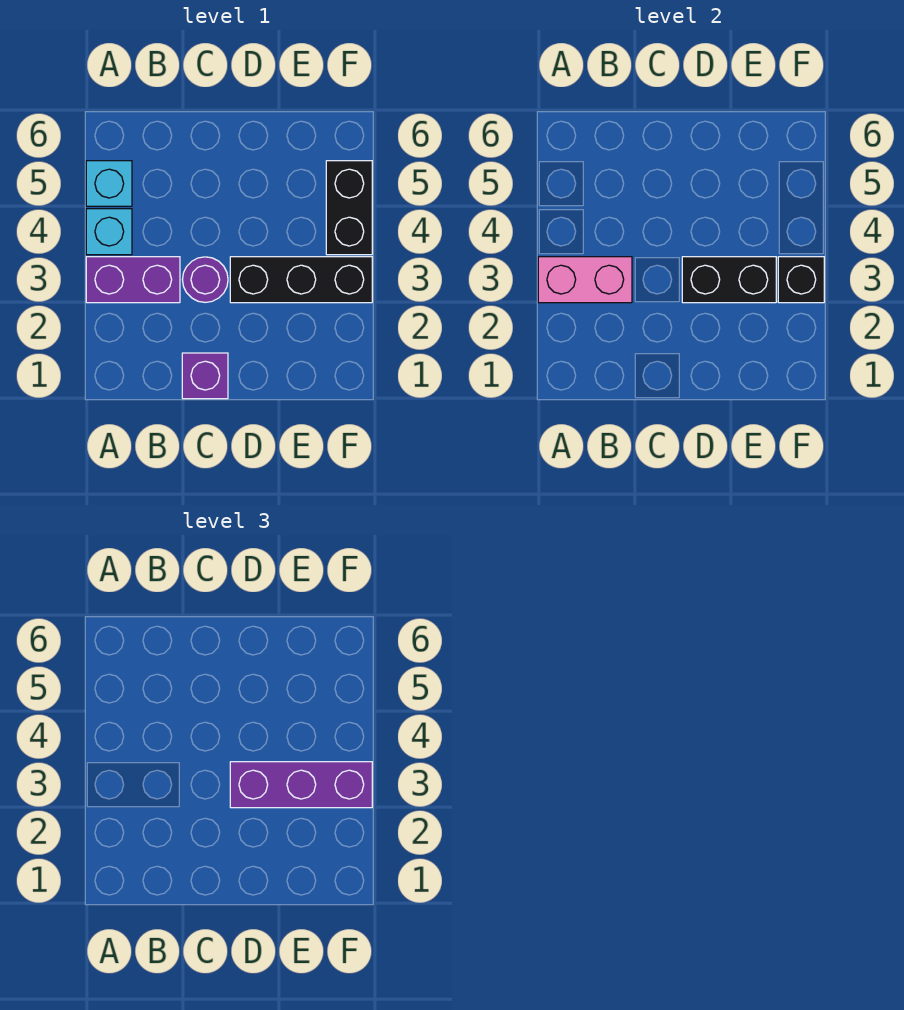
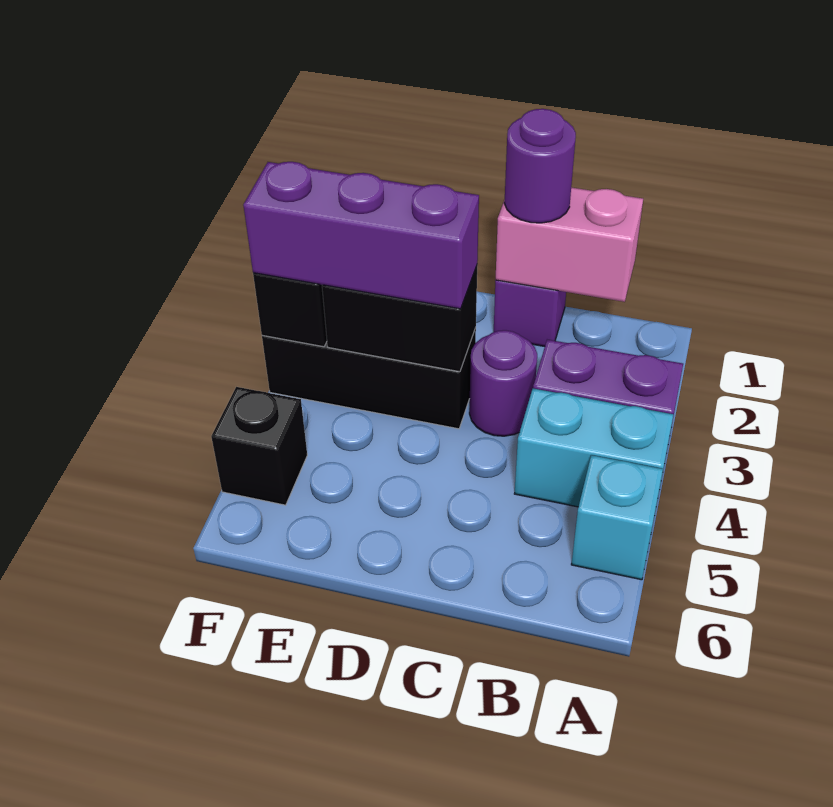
pink brick A3:B3 level 2 -> pink brick B1:C1 level 2
cyan brick A4 level 1 -> cyan brick A4:B4 level 1
none -> purple round brick C1 level 3
black brick F4:F5 level 1 -> black brick F5 level 1

